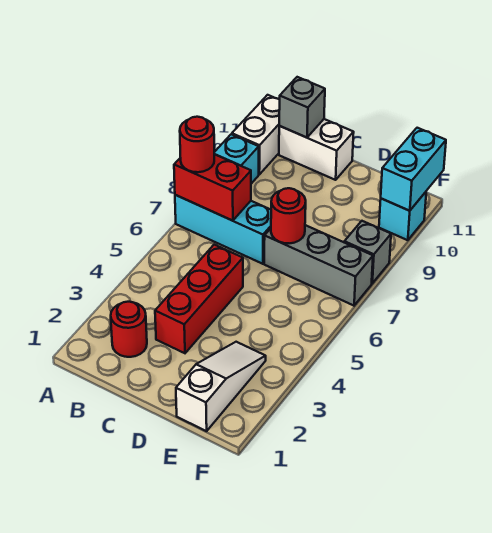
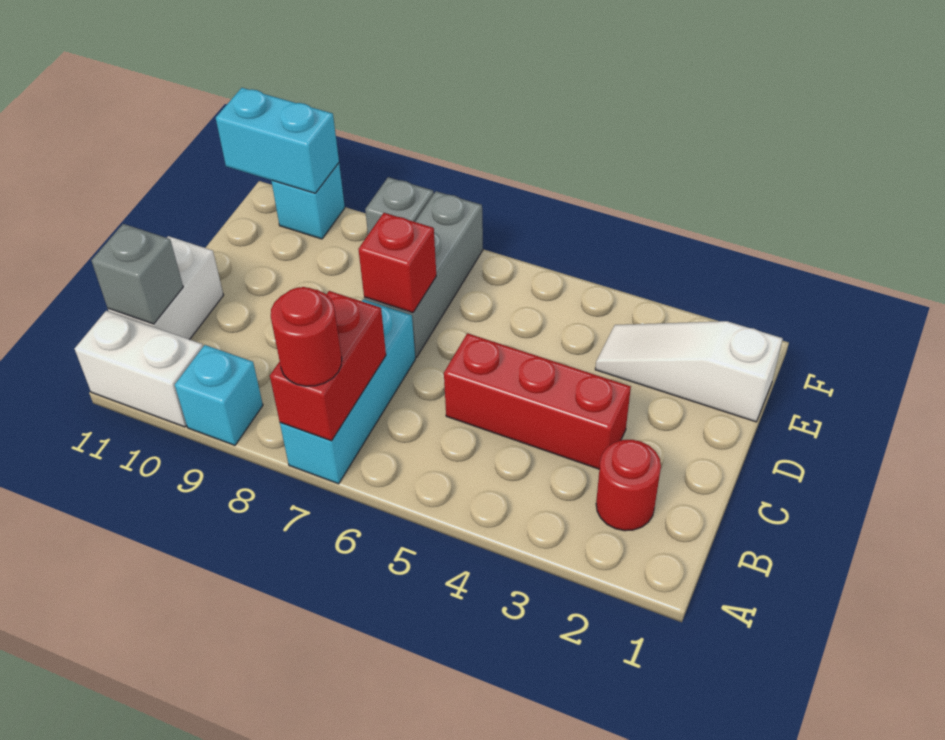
red round brick D7 level 2 -> red brick D7 level 2

